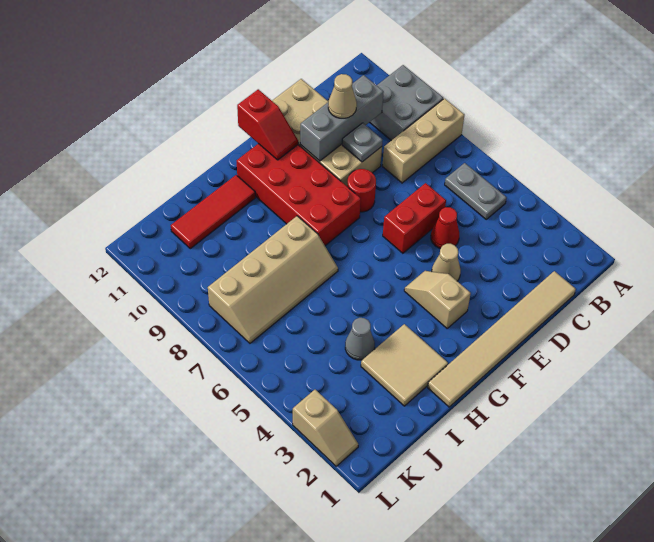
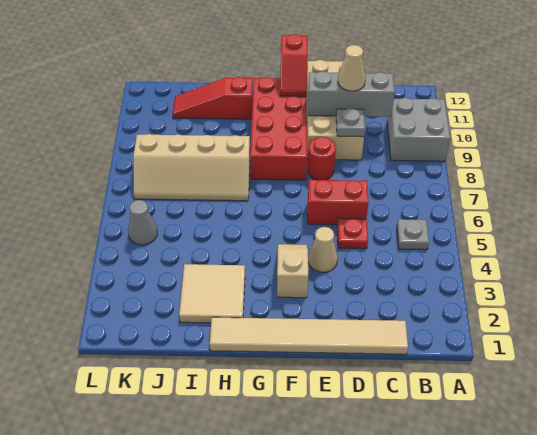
tan brick A8:C8 level 1 -> none
grey plate B5:B6 level 1 -> grey plate B5 level 1
red cone D5 level 1 -> red plate D5 level 1
red tile H11:J11 level 1 -> red slope H11:J11 level 1 top H
grey cone I4 level 1 -> grey cone K5 level 1
tan slope L2:L3 level 1 top 3 -> none

